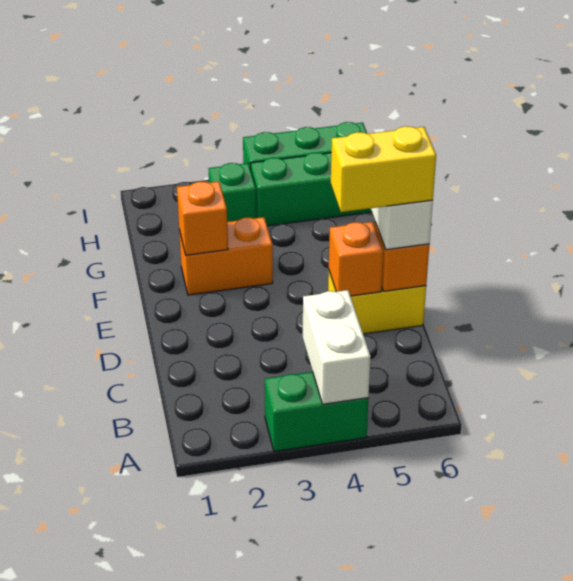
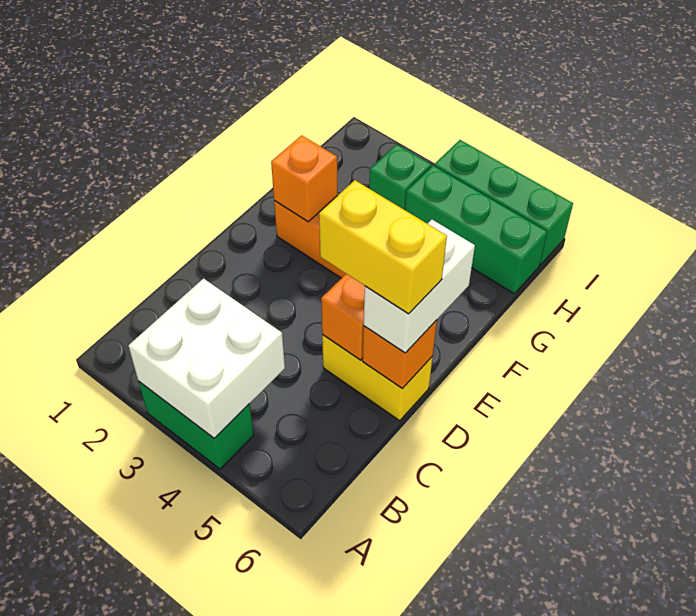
white brick A4:B4 level 2 -> white brick A3:B4 level 2

